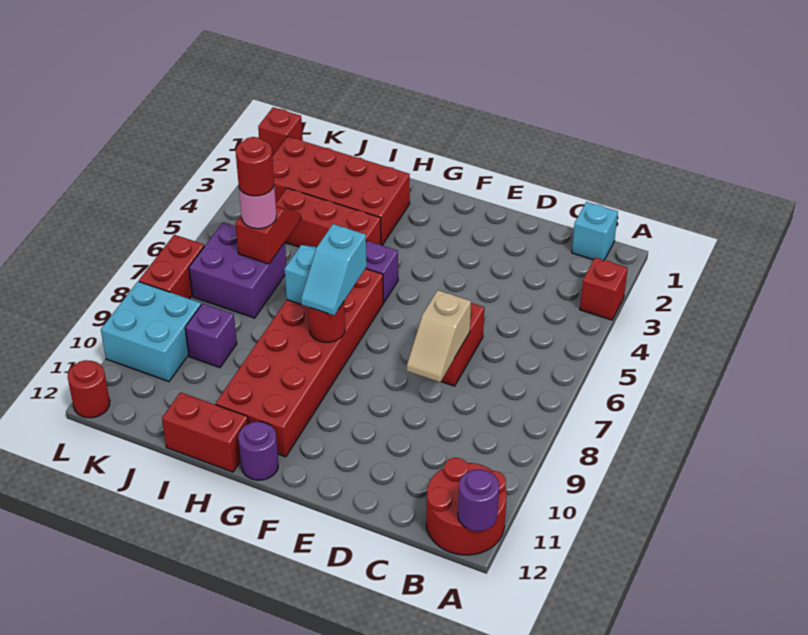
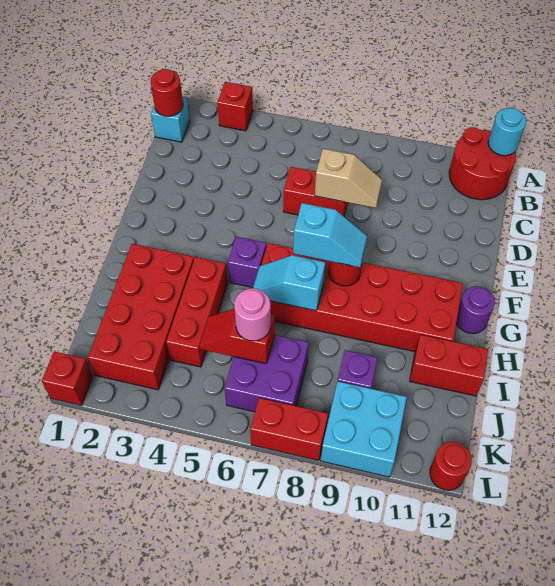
purple round brick A12 level 2 -> cyan round brick A12 level 2
red brick H12:I12 level 1 -> red brick I11:I12 level 1
red round brick J6 level 4 -> red round brick B1 level 2

